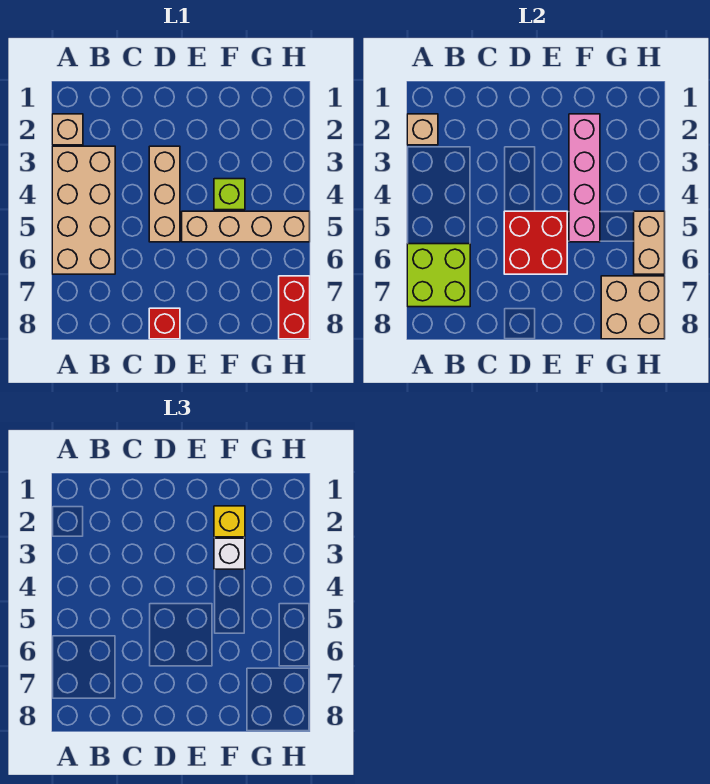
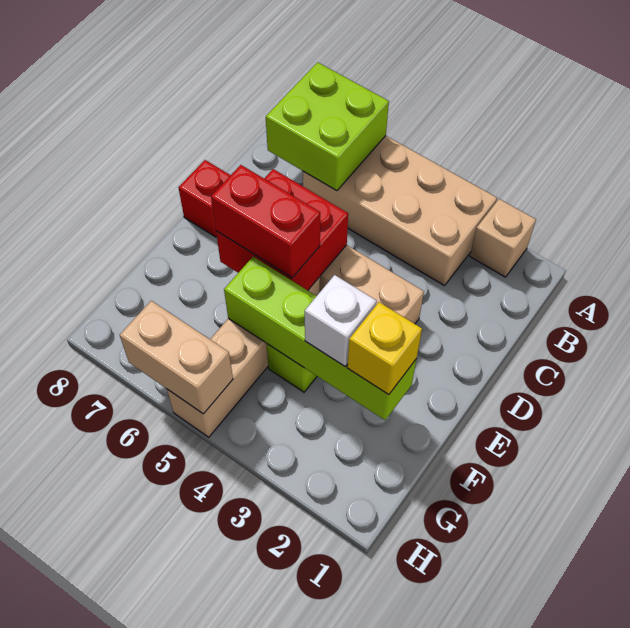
tan brick A2 level 2 -> none
pink brick F2:F5 level 2 -> lime brick F2:F5 level 2
tan brick G7:H8 level 2 -> none
red brick H7:H8 level 1 -> red brick E5:E6 level 3

